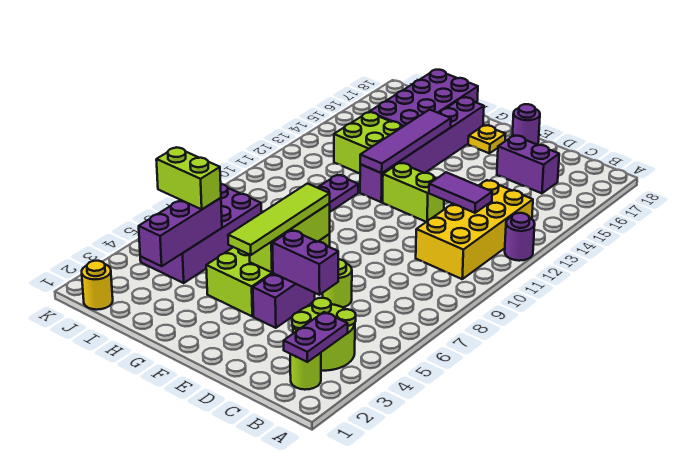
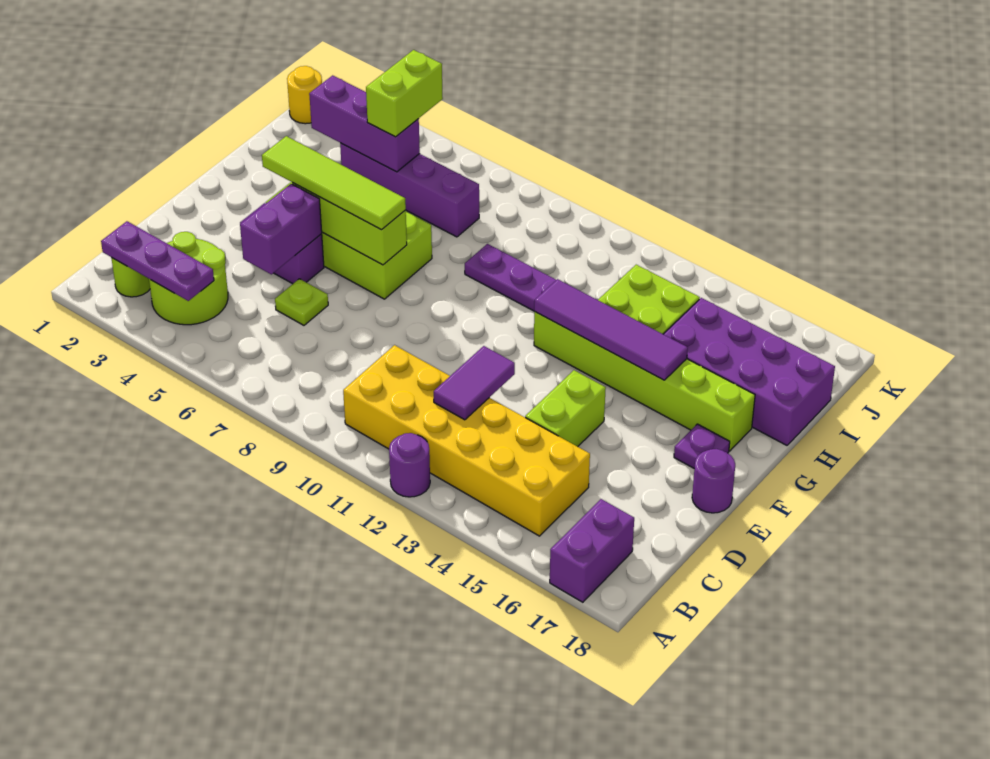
purple plate B2:B3 level 2 -> purple plate B2:B4 level 2
yellow brick B10:C13 level 1 -> yellow brick B10:C15 level 1
purple brick C16:D16 level 1 -> purple brick A17:B17 level 1
lime round brick D6 level 1 -> lime plate D6 level 1
lime brick E12:F12 level 1 -> lime brick D14:E14 level 1
yellow plate F17 level 1 -> purple plate F17 level 1
purple brick G12:G17 level 1 -> lime brick G12:G17 level 1
purple brick I4:J7 level 1 -> purple brick I4:I7 level 1

